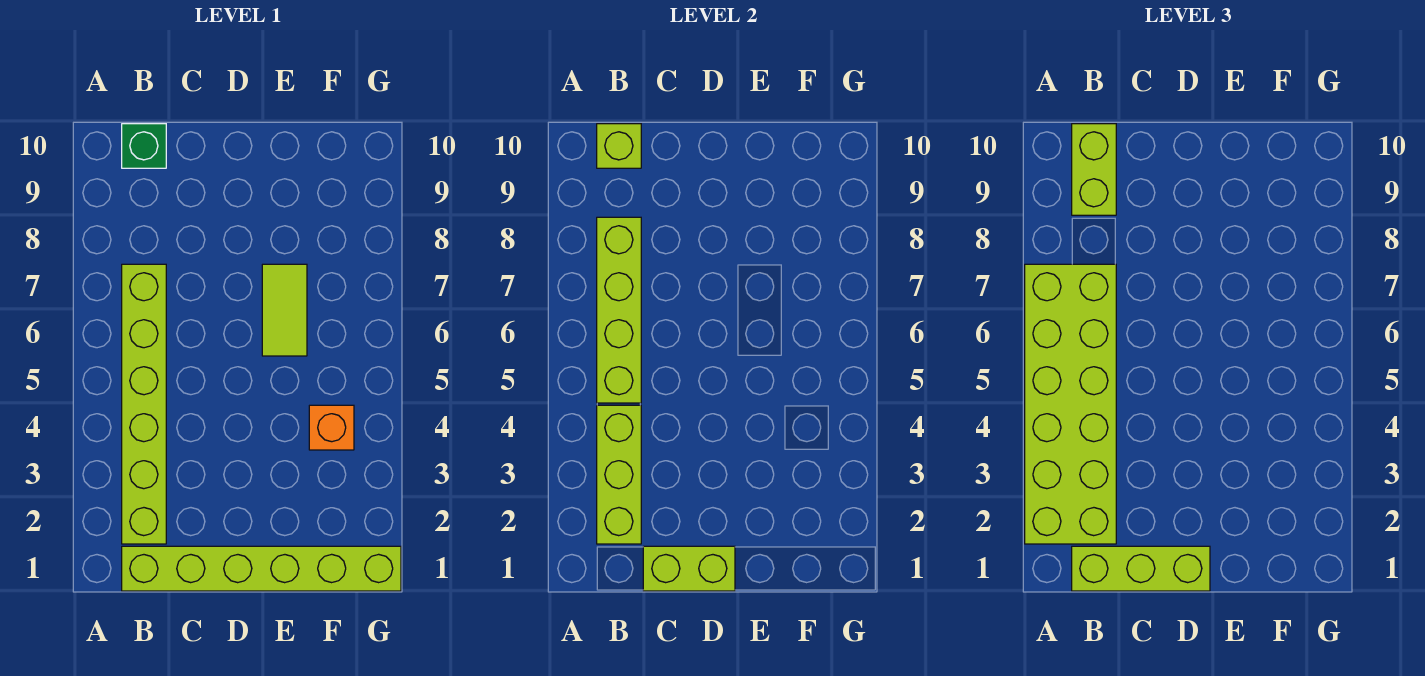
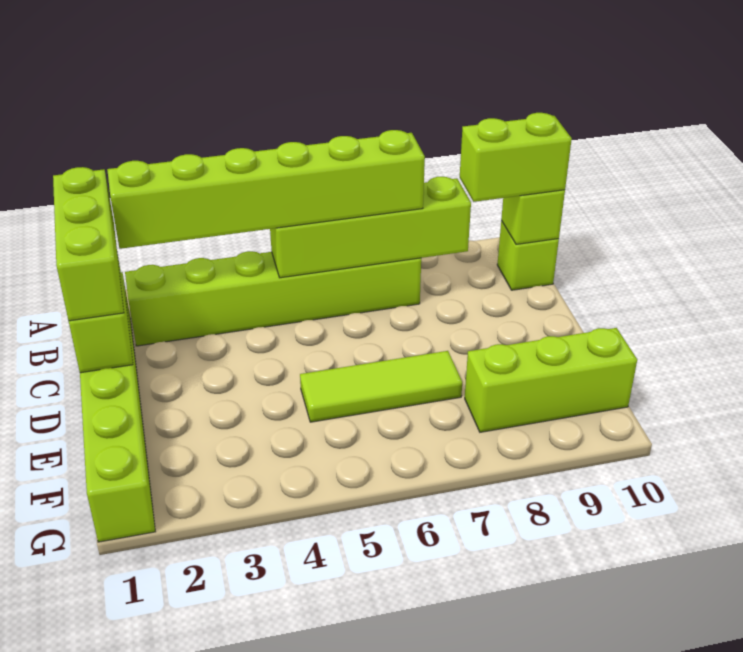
lime brick A2:B7 level 3 -> lime brick B2:B7 level 3
lime brick B2:B4 level 2 -> lime brick F8:F10 level 1
green brick B10 level 1 -> lime brick B10 level 1
lime tile E6:E7 level 1 -> lime tile E5:E7 level 1
orange brick F4 level 1 -> none

